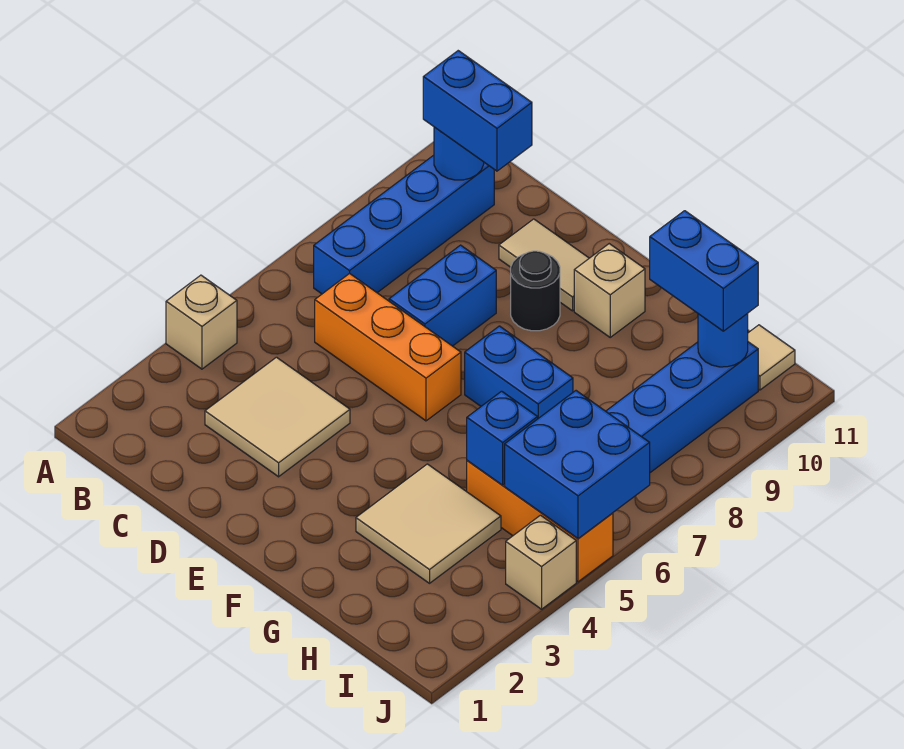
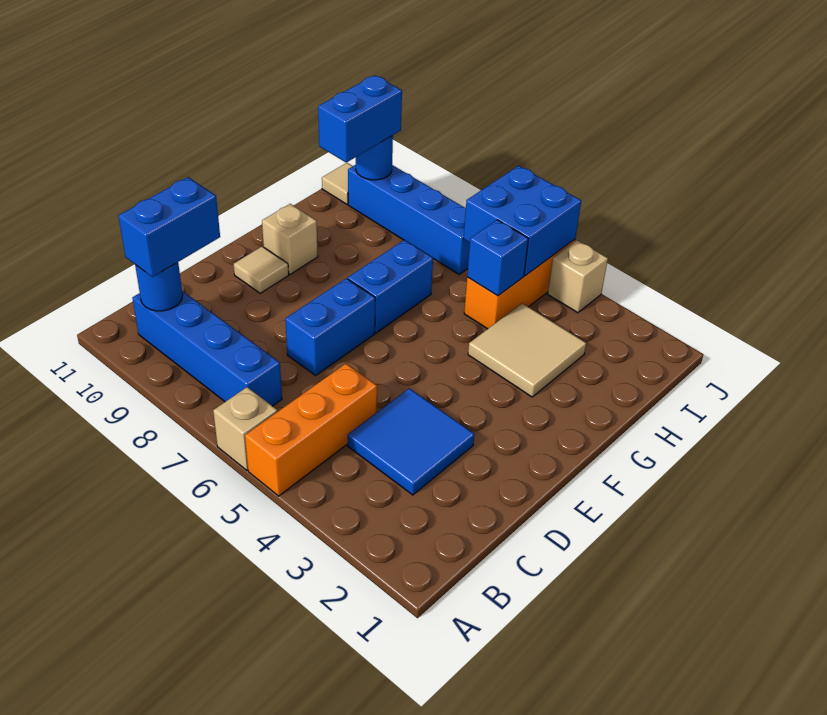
tan brick A4 level 1 -> tan brick A6 level 1
tan tile C3:D4 level 1 -> blue tile C3:D4 level 1
orange brick C6:E6 level 1 -> orange brick A5:C5 level 1
blue brick D7:D8 level 1 -> blue brick D7:E7 level 1
tan tile D10:E10 level 1 -> tan tile E10 level 1
black round brick E9 level 1 -> none

